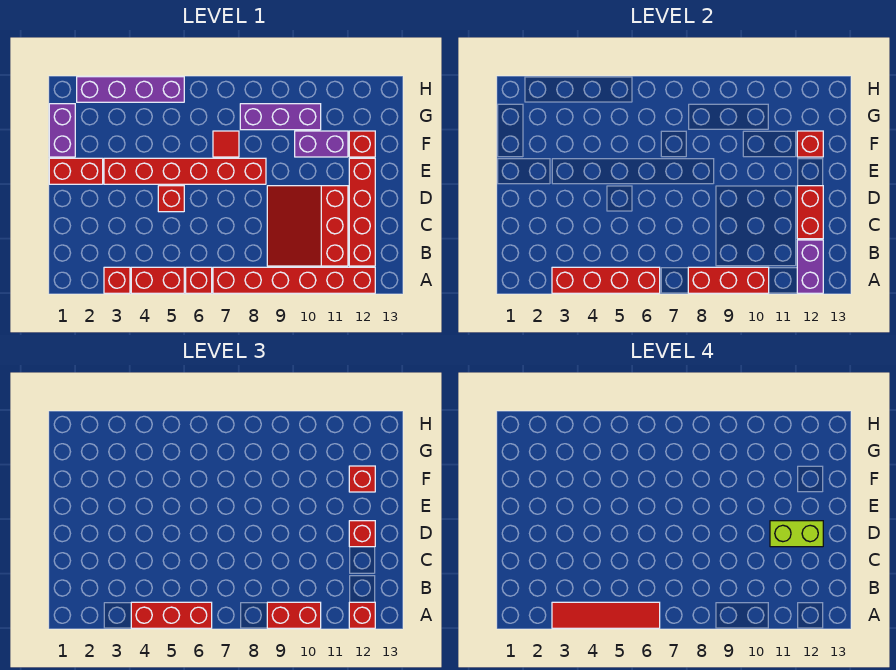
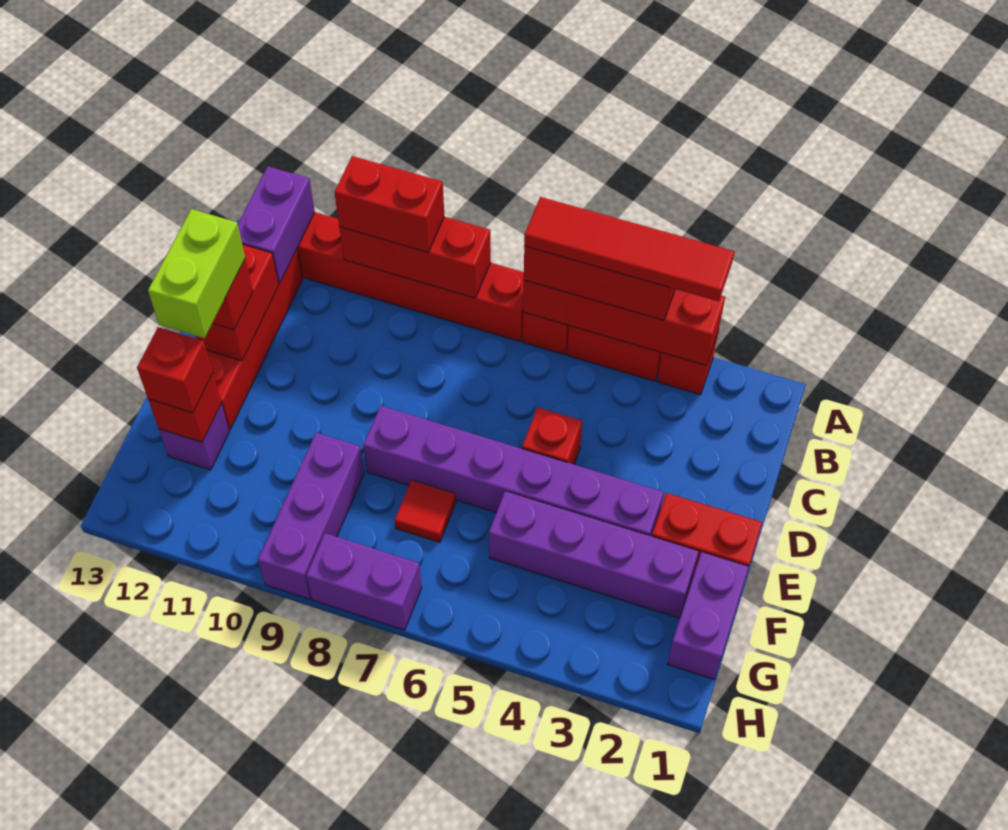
red brick A12 level 3 -> none
red slope B9:D11 level 1 top 11 -> none
lime brick D11:D12 level 4 -> lime brick D12:E12 level 4
red brick E3:E8 level 1 -> purple brick E3:E8 level 1
purple brick F10:F11 level 1 -> purple brick H7:H8 level 1
red brick F12 level 1 -> purple brick F12 level 1
purple brick G8:G10 level 1 -> purple brick F9:H9 level 1
purple brick H2:H5 level 1 -> purple brick F2:F5 level 1

